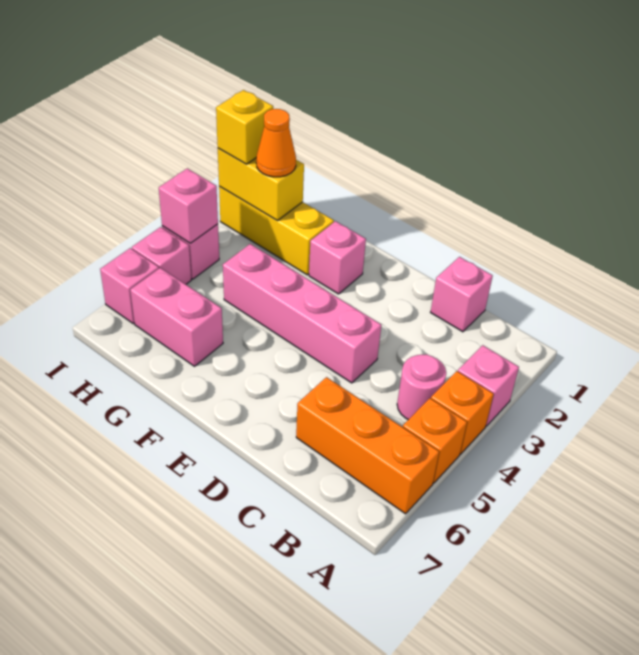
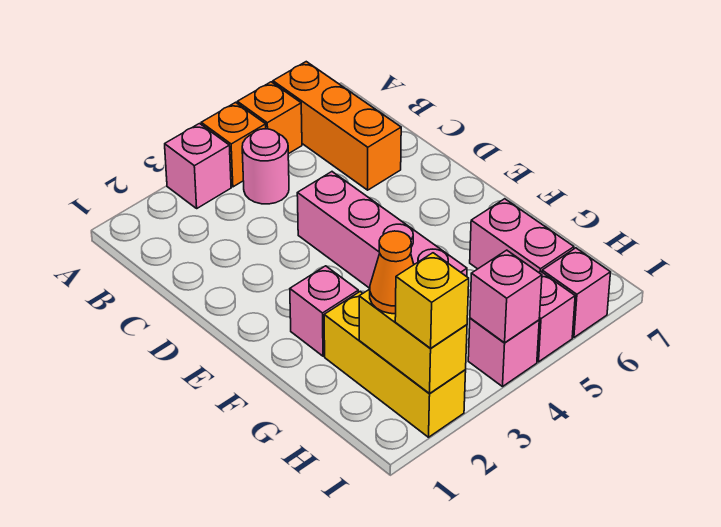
pink brick C1 level 1 -> none

